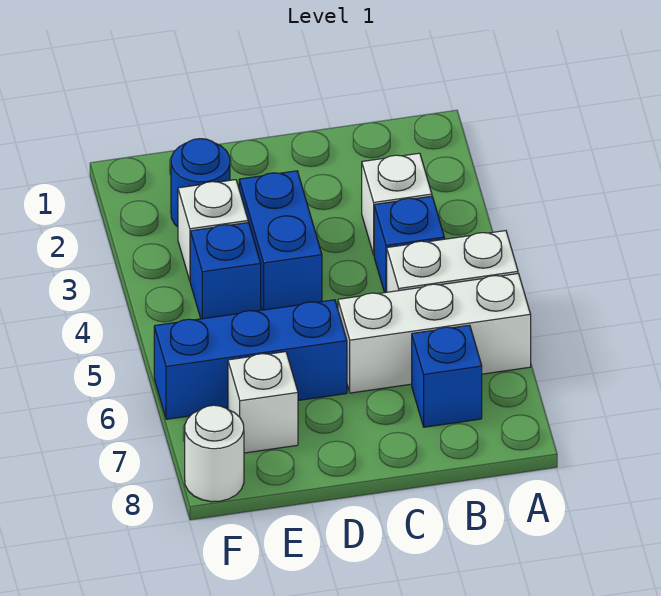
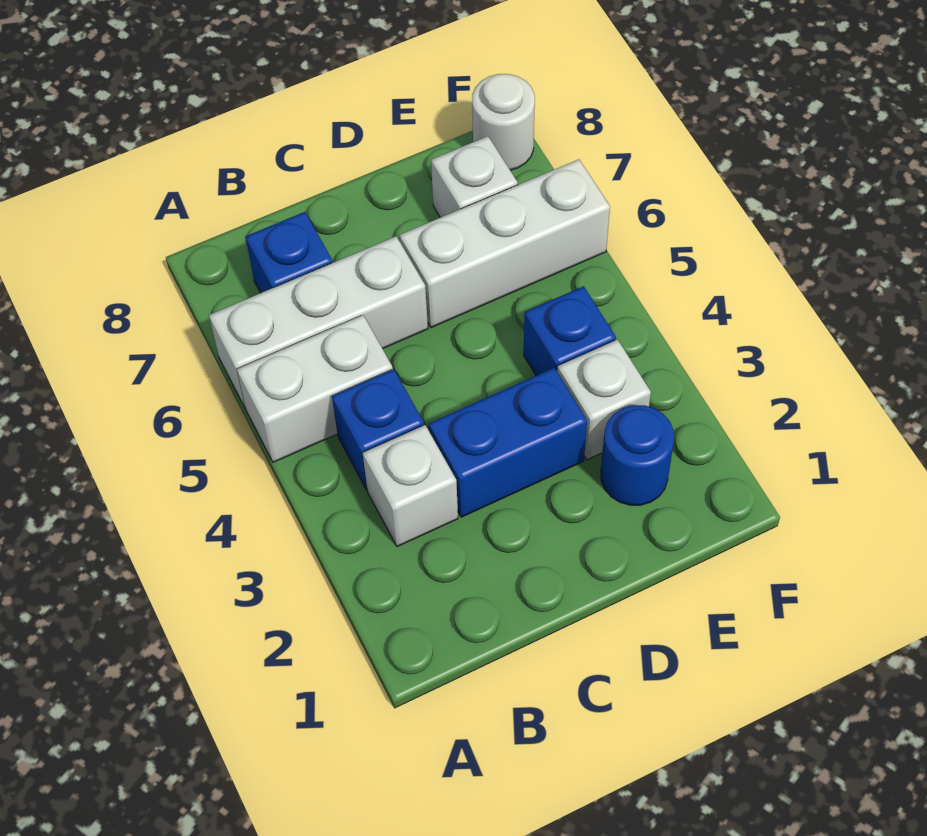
blue brick D3:D4 level 1 -> blue brick C3:D3 level 1
blue brick D6:F6 level 1 -> white brick D6:F6 level 1

